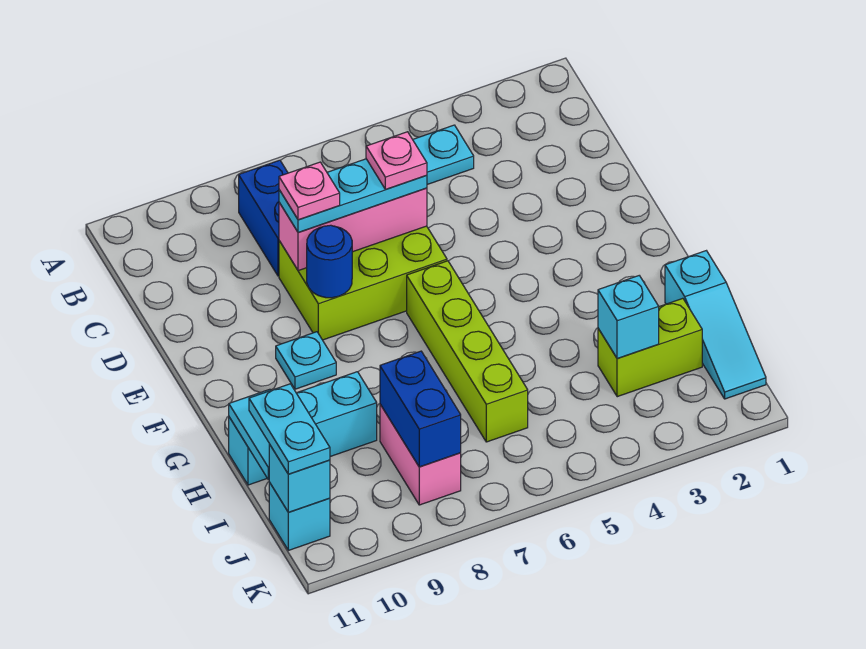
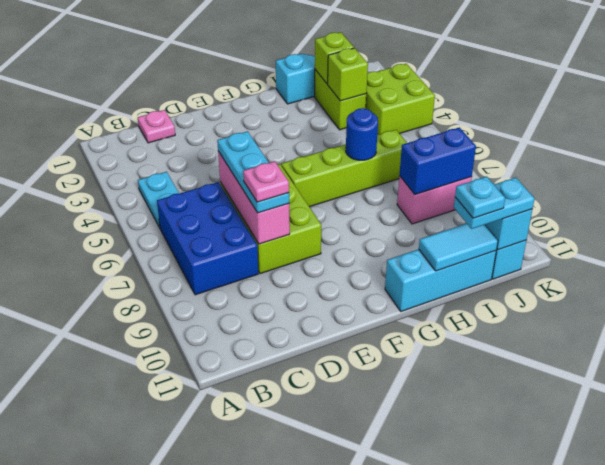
blue brick B8:C8 level 1 -> blue brick B6:C8 level 1
pink plate D6 level 4 -> pink plate C1 level 1
blue round brick E8 level 2 -> blue round brick H6 level 2
cyan plate F9 level 1 -> cyan plate I11 level 4
cyan brick H9:H11 level 1 -> cyan brick G11:I11 level 1
none -> lime brick I2 level 2
cyan brick I3 level 2 -> lime brick I3 level 2
none -> lime brick J3:K4 level 1

